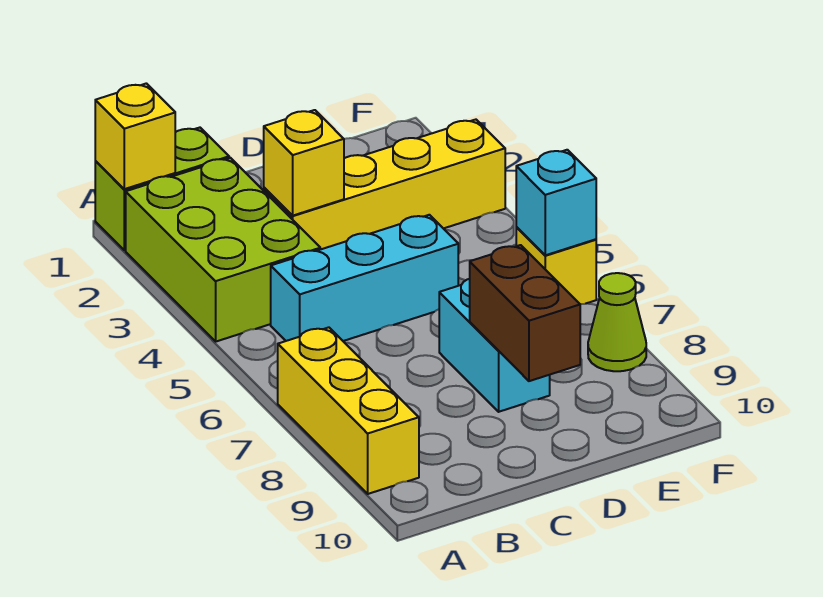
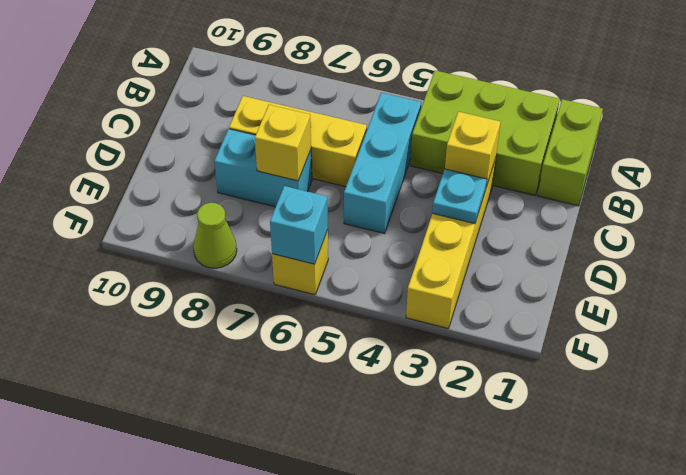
yellow brick A1 level 2 -> yellow brick D7 level 2
yellow brick A7:A9 level 1 -> yellow brick C6:C8 level 1
none -> cyan plate D3 level 2
brown brick D8:D9 level 2 -> none

